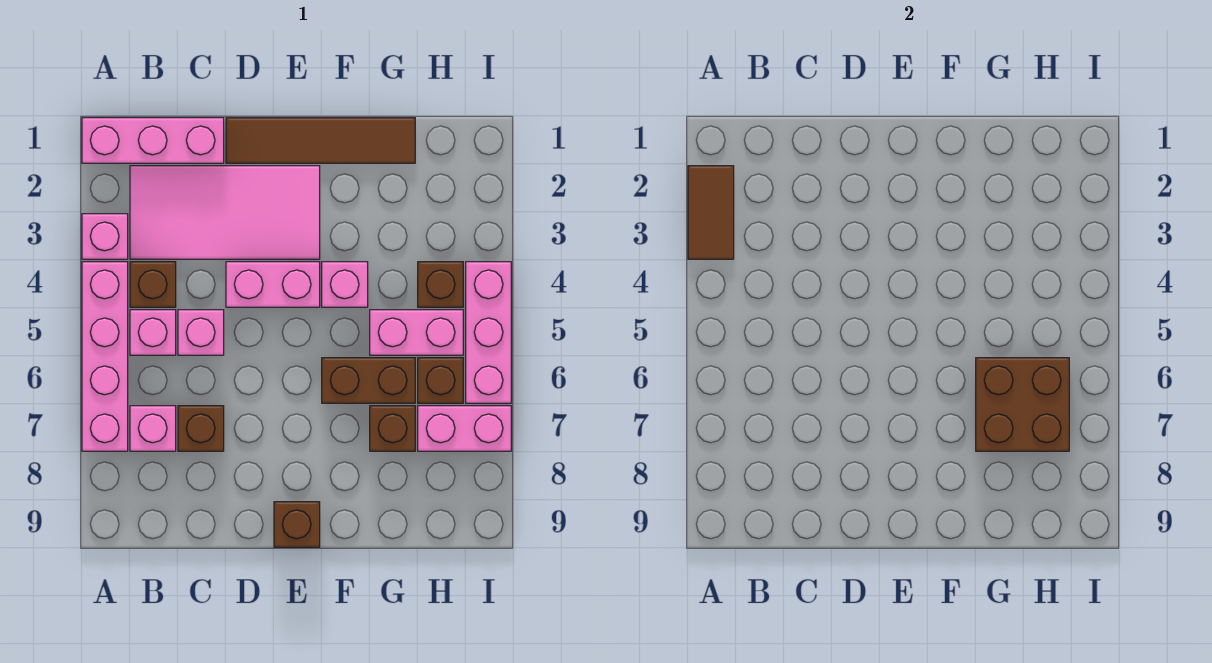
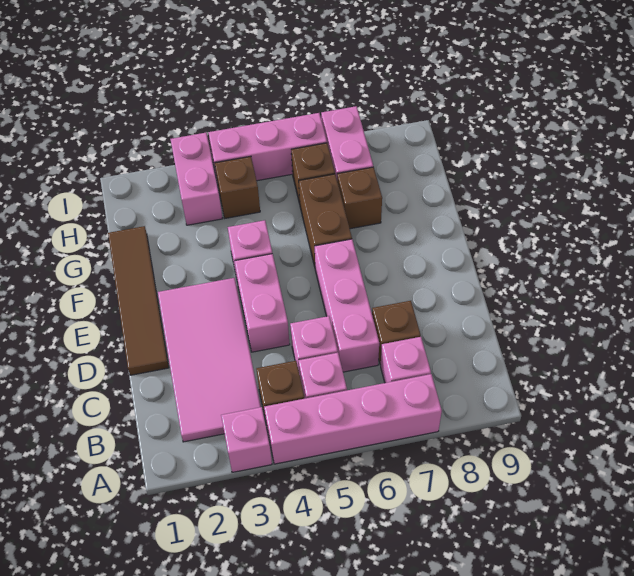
pink brick A1:C1 level 1 -> pink brick C6:E6 level 1
brown tile A2:A3 level 2 -> none
brown brick E9 level 1 -> none
pink brick G5:H5 level 1 -> pink brick H3:I3 level 1
brown brick G6:H7 level 2 -> none

